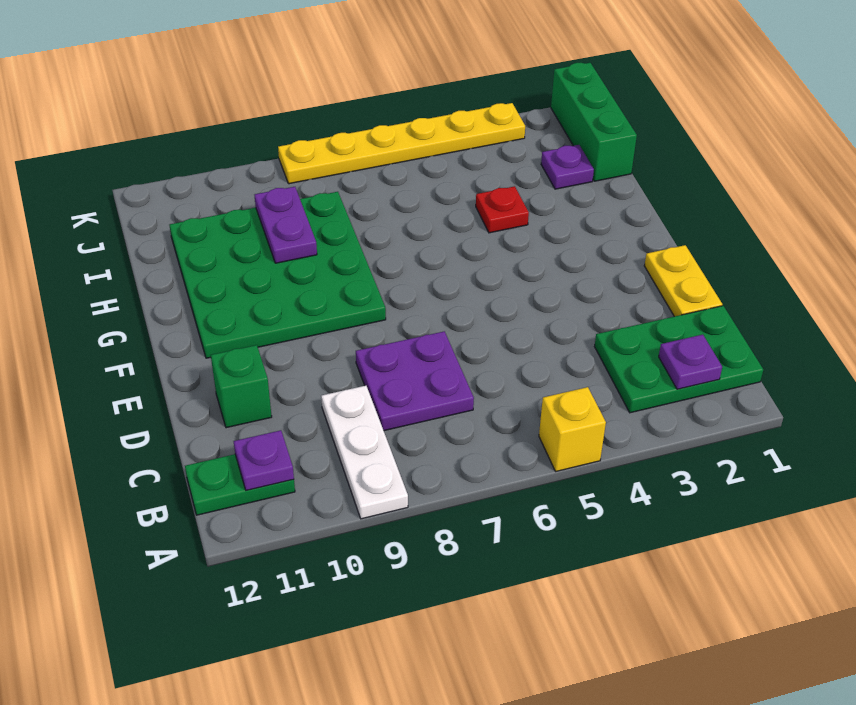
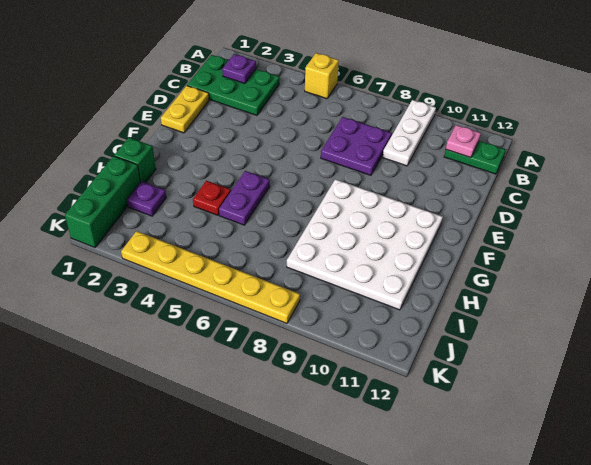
purple plate B11 level 2 -> pink plate B11 level 2
green brick D11 level 1 -> green brick H1 level 1
green plate F8:I11 level 1 -> white plate F8:I11 level 1
purple plate H9:I9 level 2 -> purple plate G5:H5 level 1

